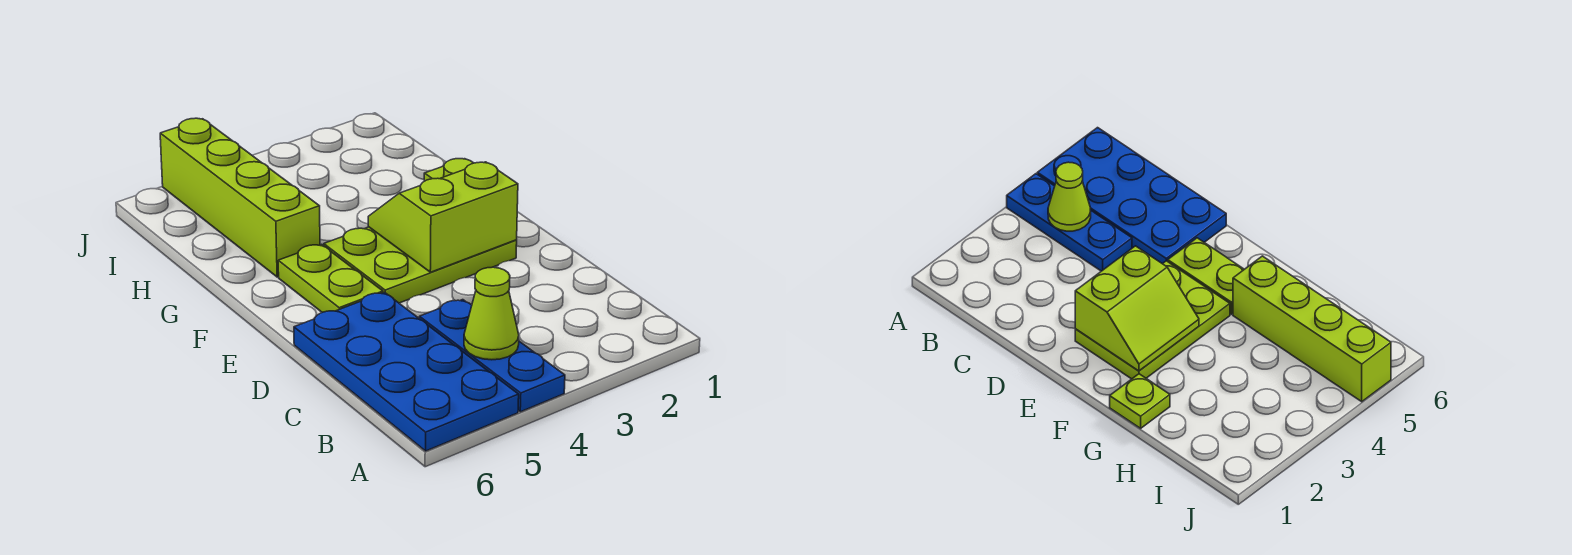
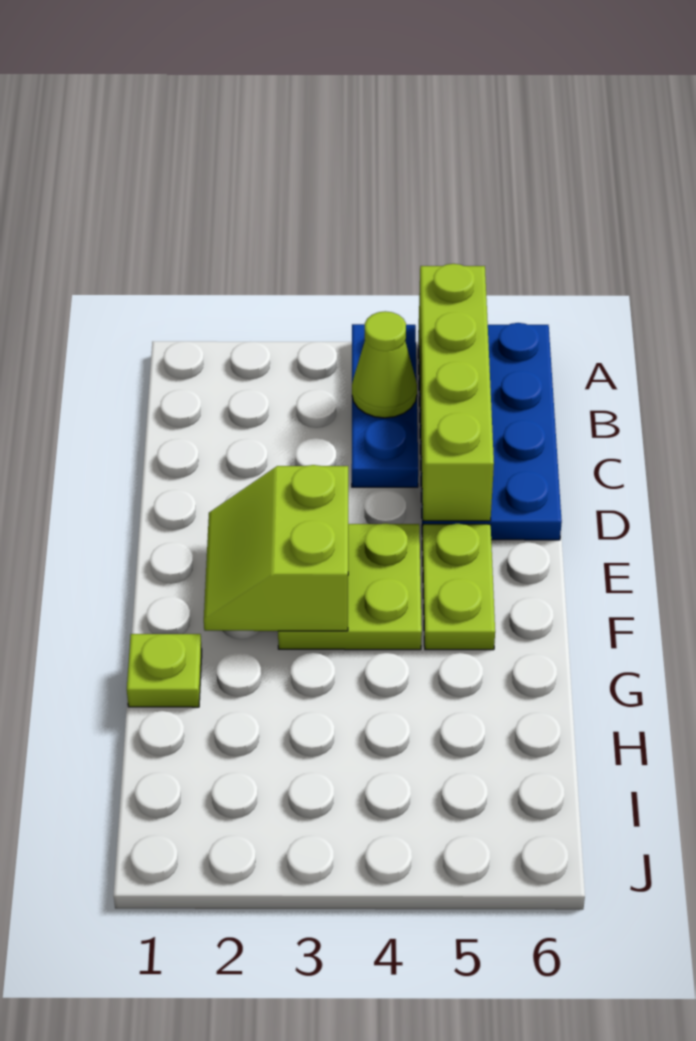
lime plate E2:F4 level 1 -> lime plate E3:F4 level 1
lime slope E2:F3 level 2 top E -> lime slope E2:F3 level 2 top 3
lime brick G5:J5 level 1 -> lime brick A5:D5 level 2

